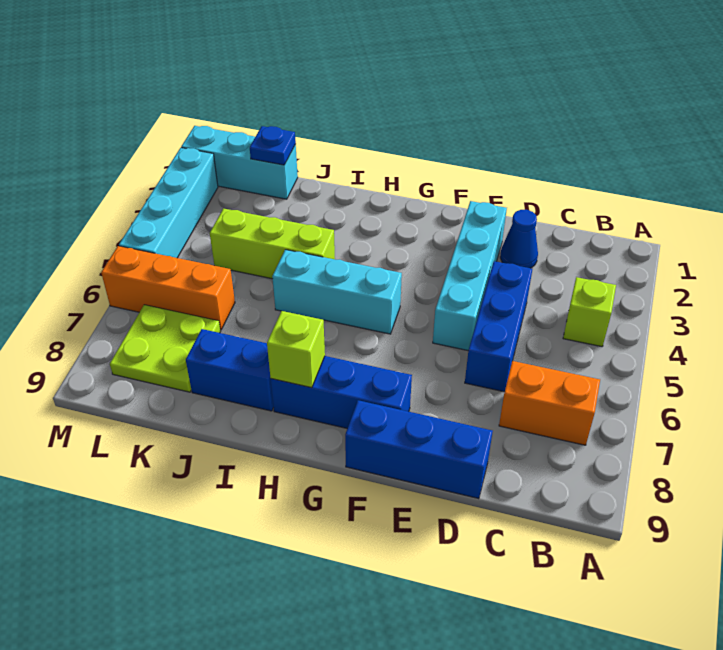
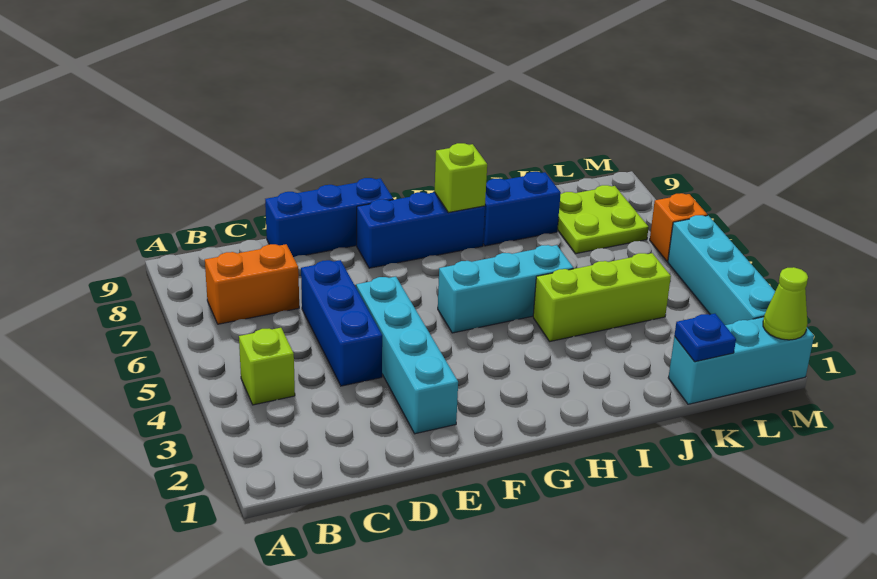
blue cone D2 level 1 -> none
orange brick K6:M6 level 1 -> orange brick M6 level 1
none -> lime cone M1 level 2

